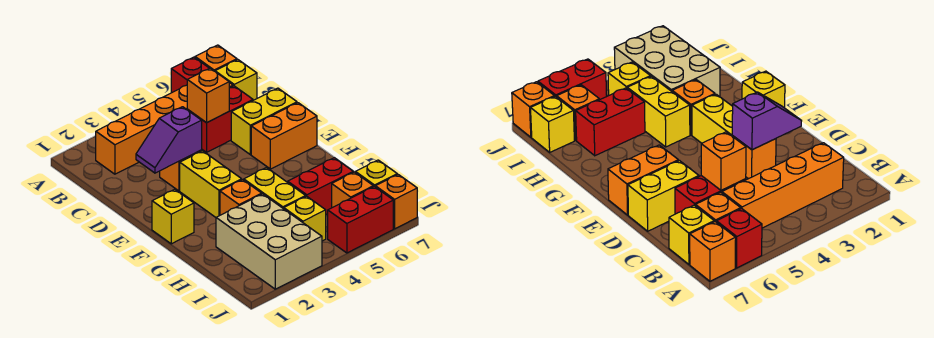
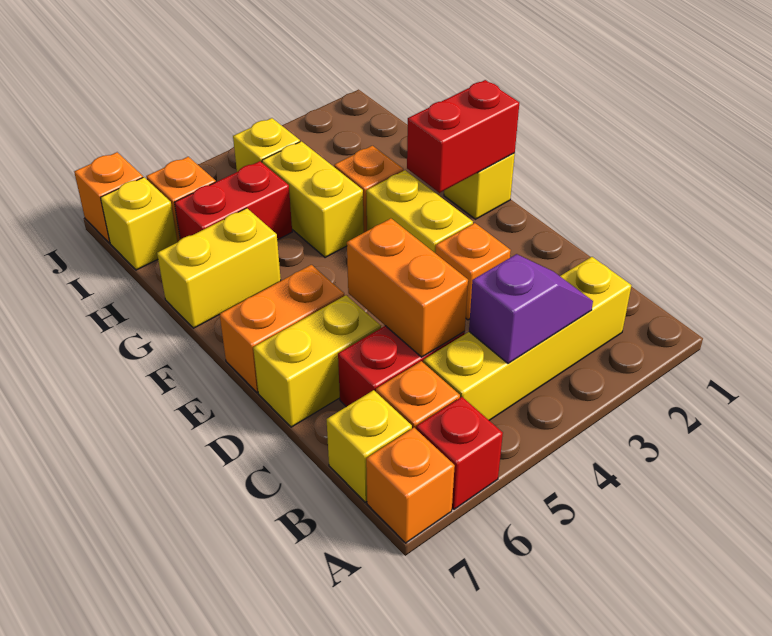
orange brick B2:B5 level 1 -> yellow brick B2:B5 level 1
orange brick C5 level 2 -> orange brick C5:D5 level 2
purple slope D2:D3 level 2 top 3 -> purple slope B3:B4 level 2 top 4
none -> yellow brick G6:G7 level 1
tan brick H2:J3 level 1 -> none
red brick J5:J6 level 1 -> red brick F1:F2 level 2

